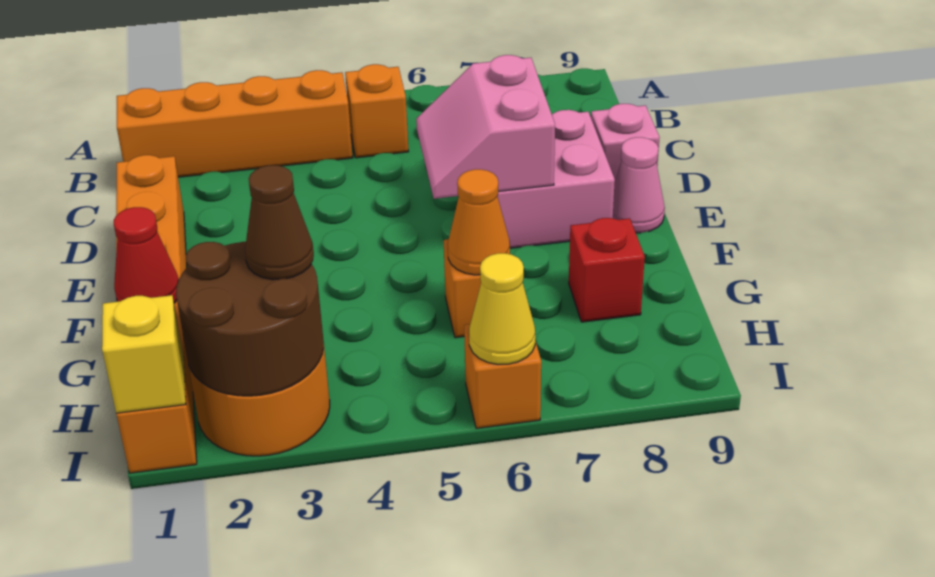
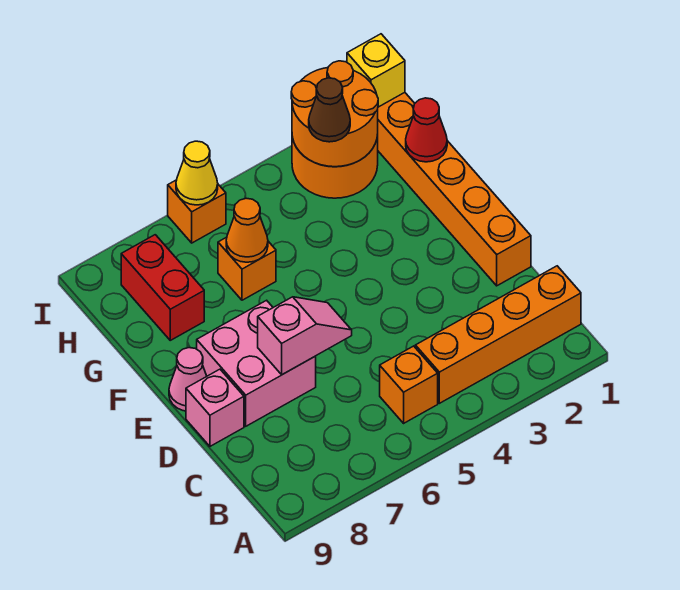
pink slope D6:E7 level 2 top 7 -> pink slope D6:D7 level 2 top 7
red brick G8 level 1 -> red brick G8:H8 level 1
brown round brick H2:I3 level 2 -> orange round brick H2:I3 level 2

